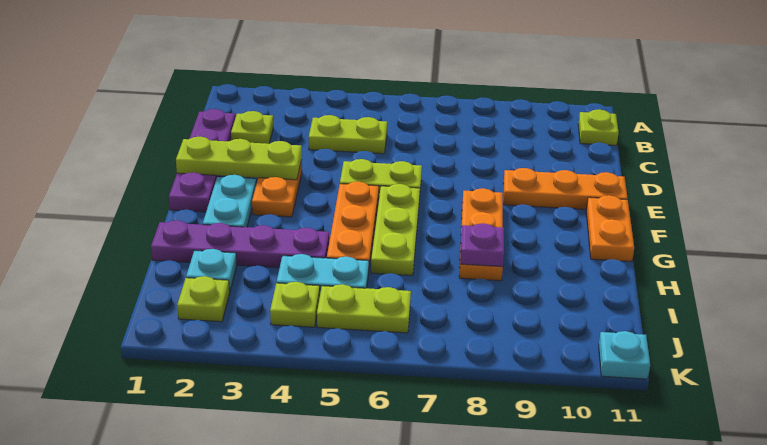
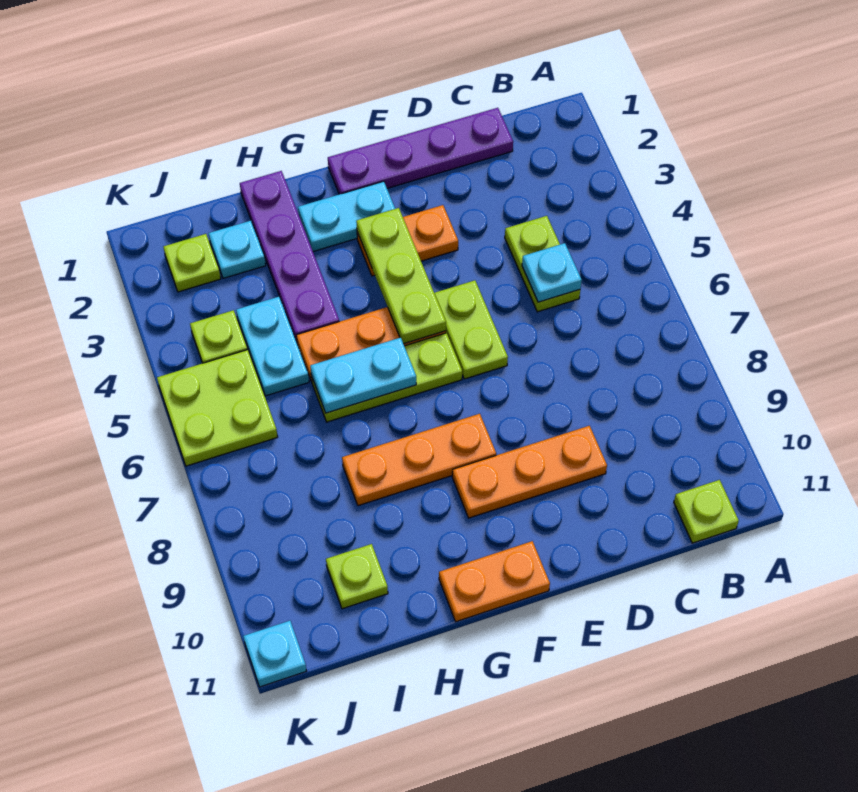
lime plate C2 level 1 -> lime plate I10 level 1
none -> cyan plate C5 level 2
lime plate E1:E3 level 2 -> lime plate F3:F5 level 2
orange plate E9:E11 level 1 -> orange plate D9:F9 level 1
none -> cyan plate G6:H6 level 2
purple plate H8 level 2 -> none
lime plate J5:J6 level 1 -> lime plate J5:K6 level 1

